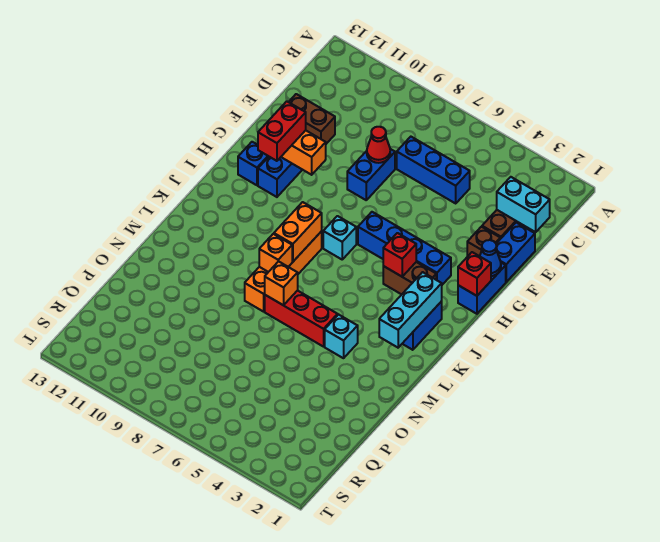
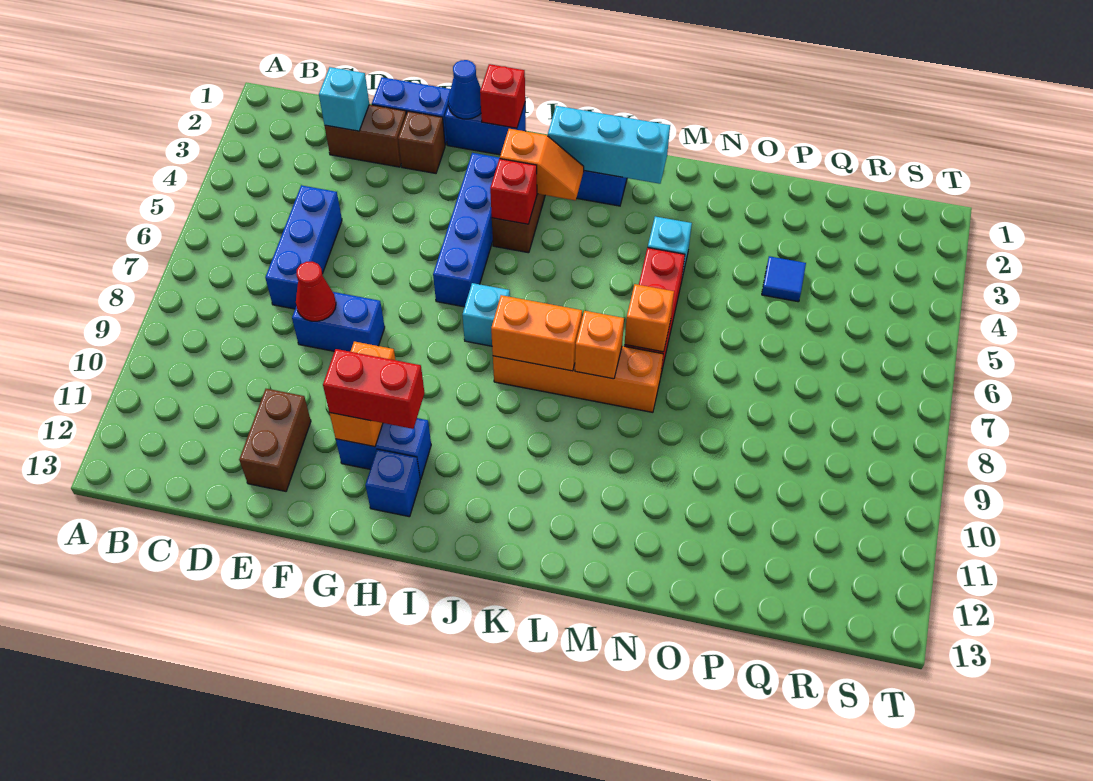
cyan brick D1:D2 level 2 -> cyan brick D2 level 2
none -> orange slope I3:J3 level 2 top I
none -> blue tile P4 level 1

